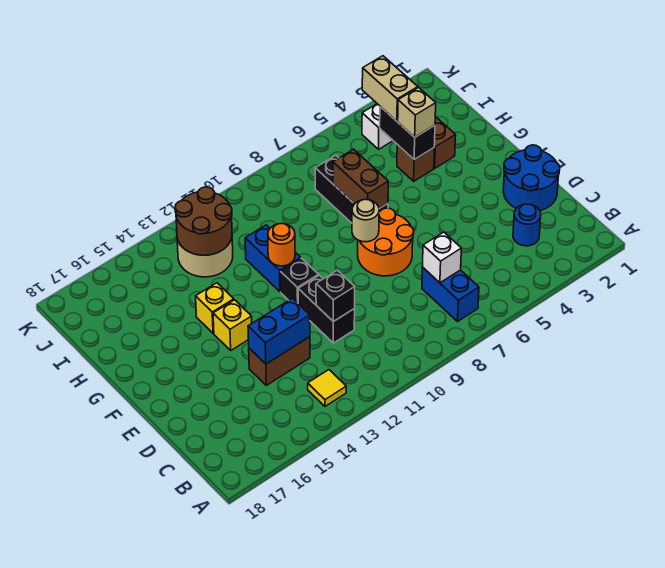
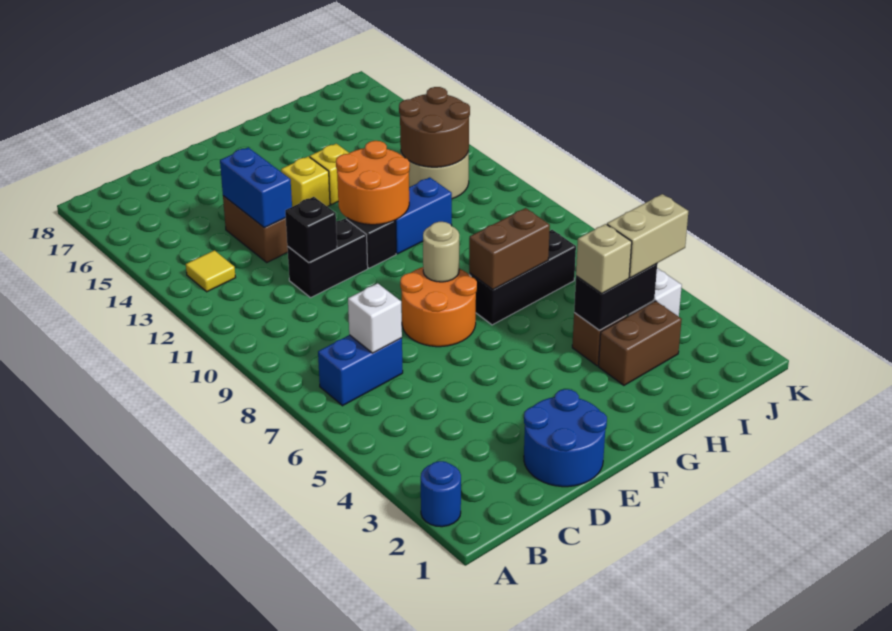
blue round brick C3 level 1 -> blue round brick A2 level 1
orange round brick G11 level 2 -> orange round brick F11:G12 level 2

